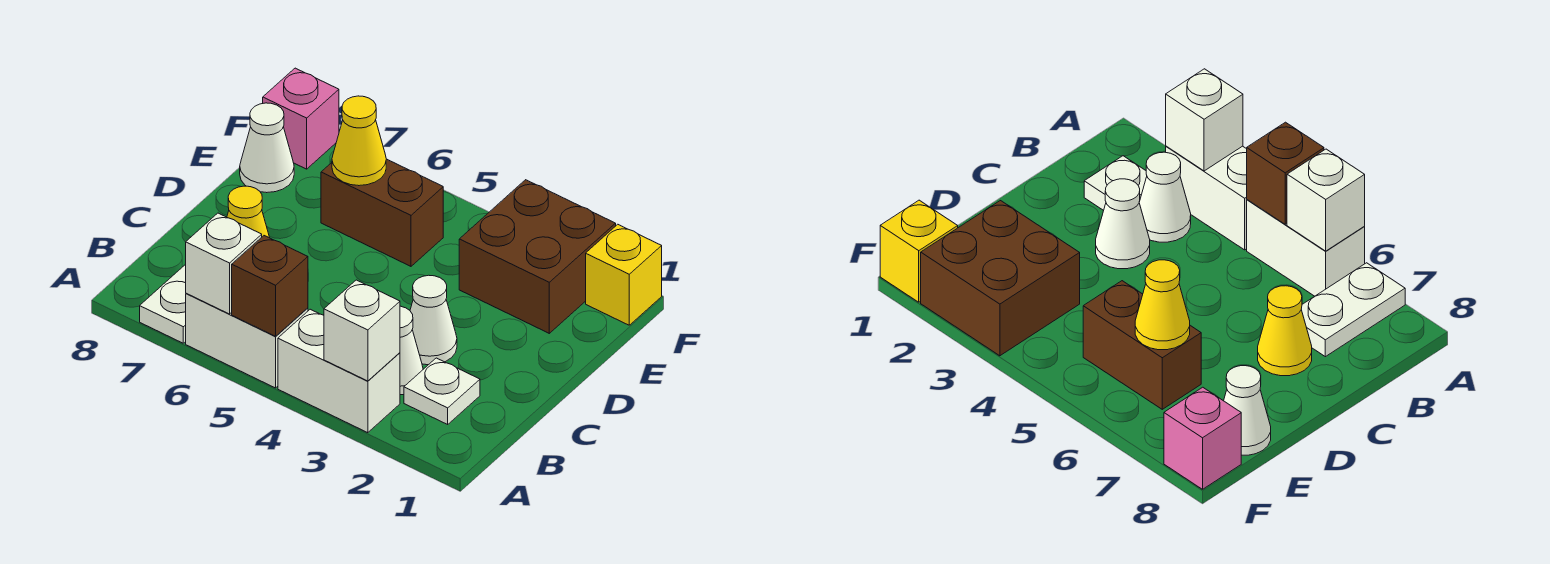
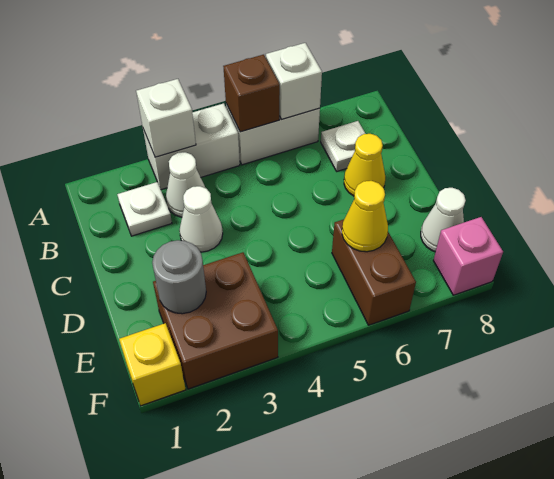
white plate A7:B7 level 1 -> white plate B7 level 1
none -> grey round brick E2 level 2
brown brick E5:E6 level 1 -> brown brick E6:F6 level 1

